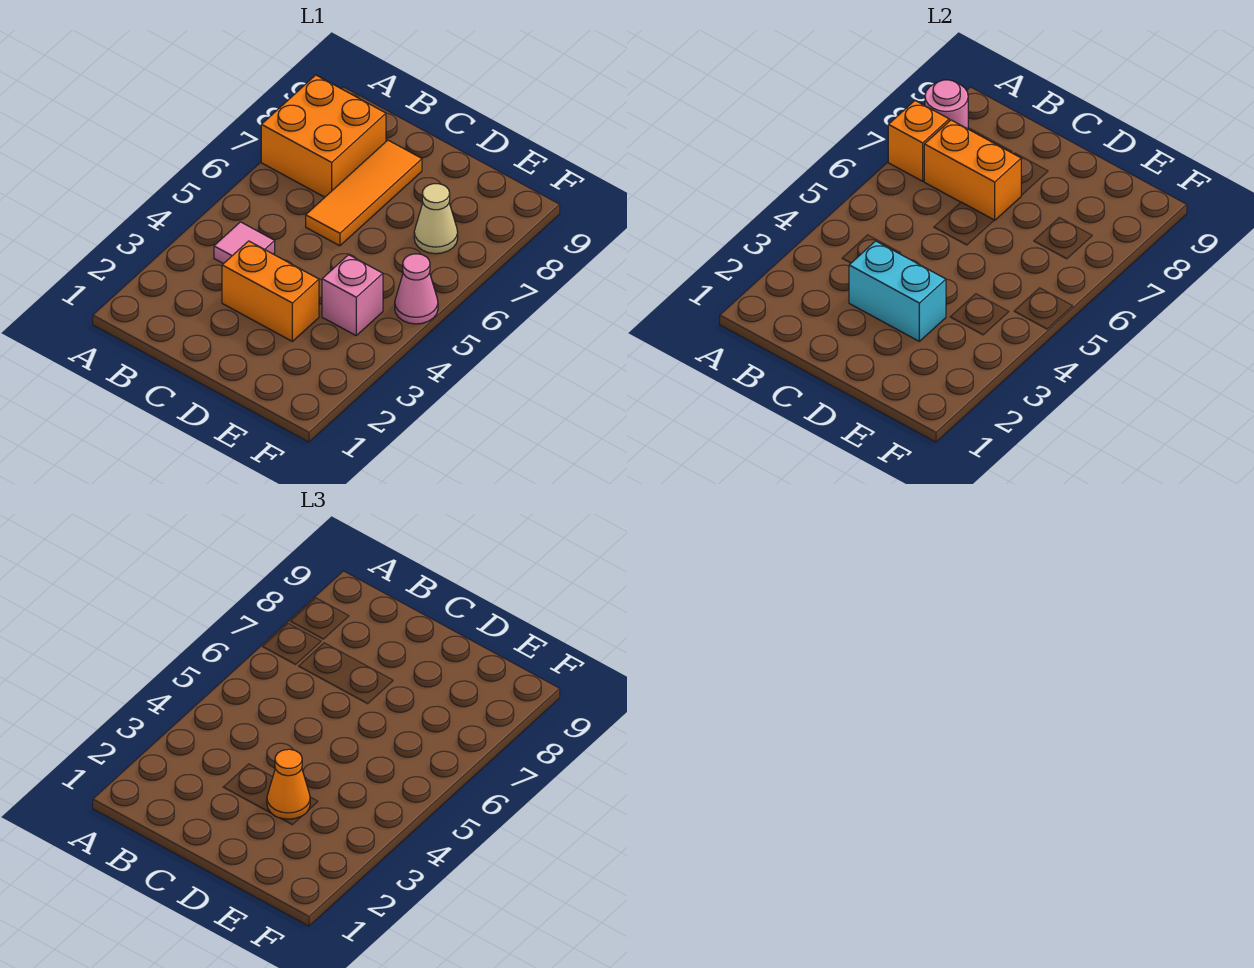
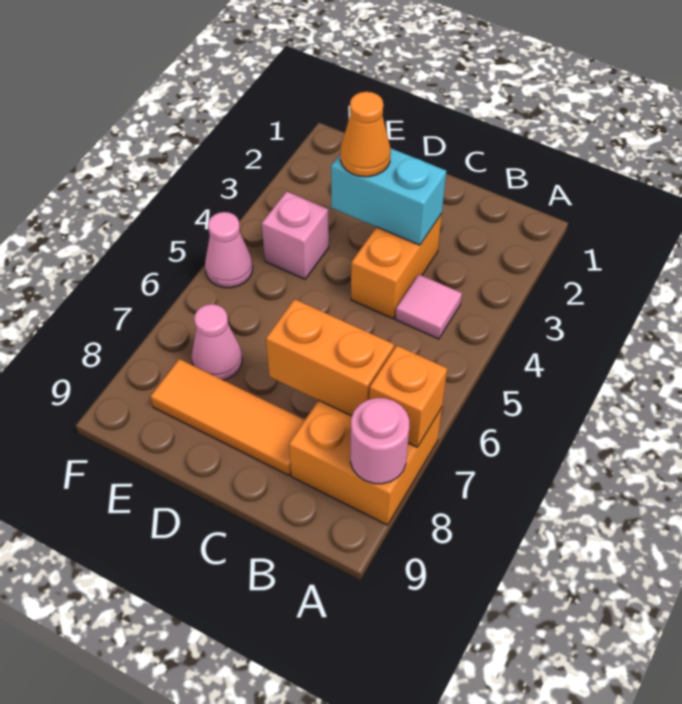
orange brick C3:D3 level 1 -> orange brick C3:C4 level 1
orange tile C6:C8 level 1 -> orange tile C8:E8 level 1
tan cone E7 level 1 -> pink cone E7 level 1

